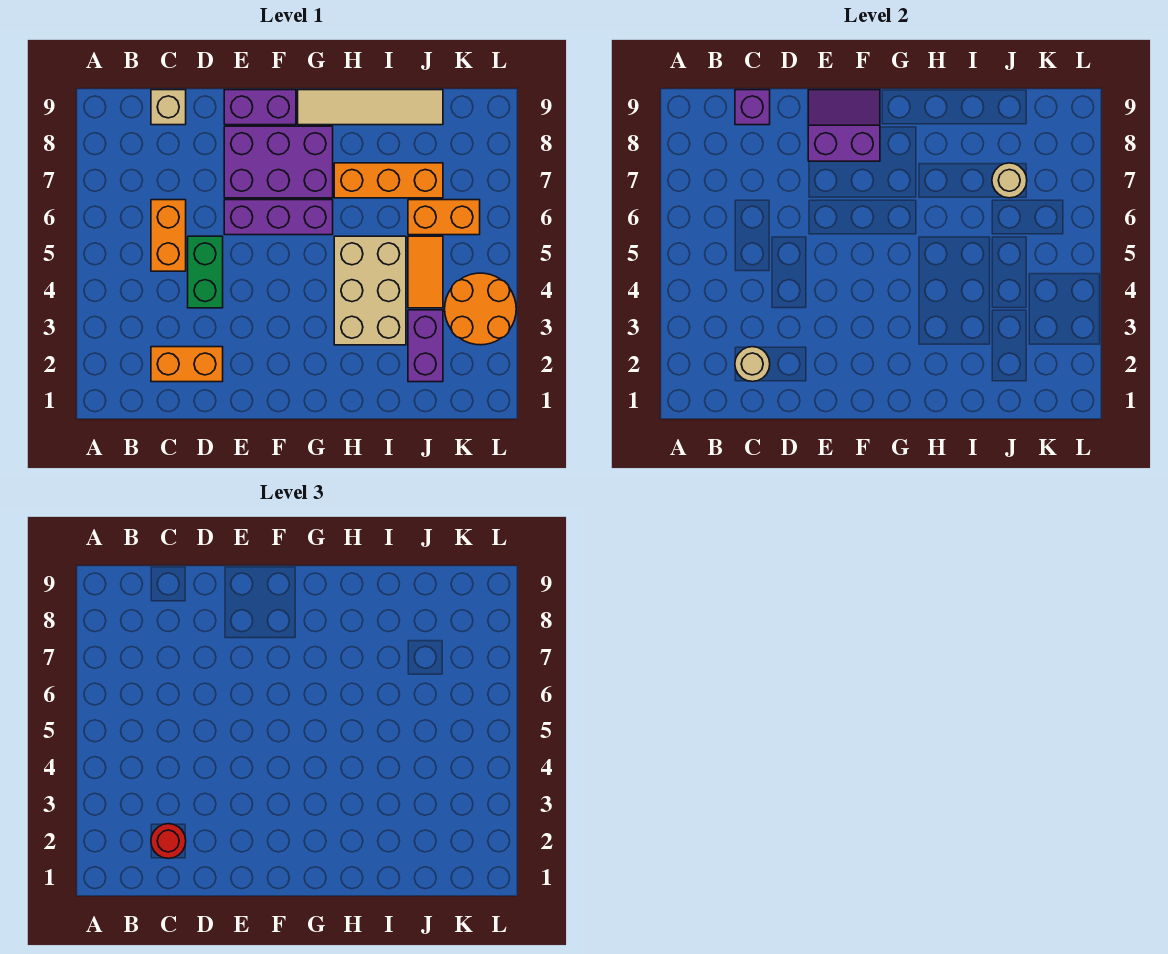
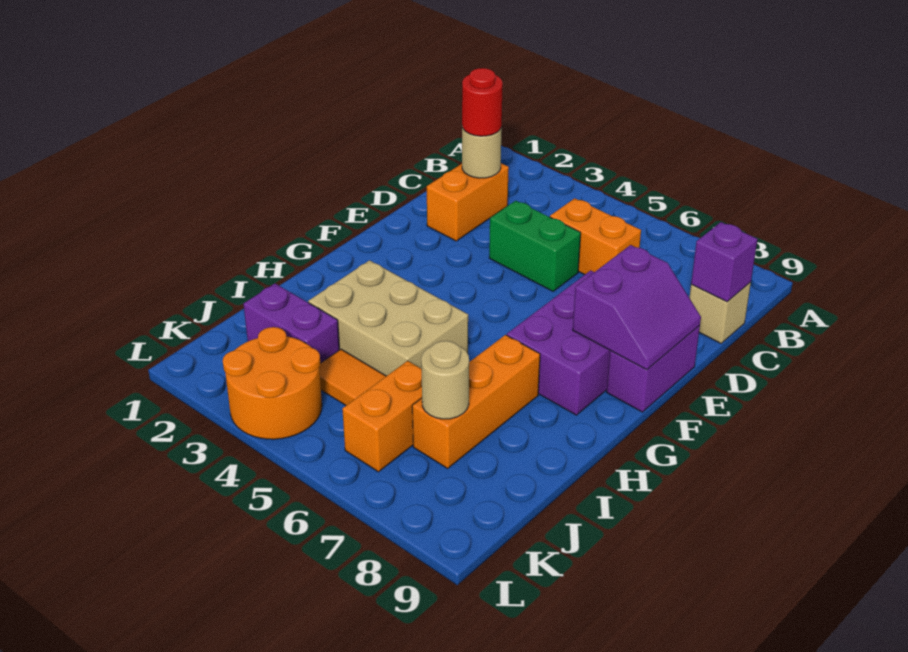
purple brick E6:G6 level 1 -> none
tan tile G9:J9 level 1 -> none

